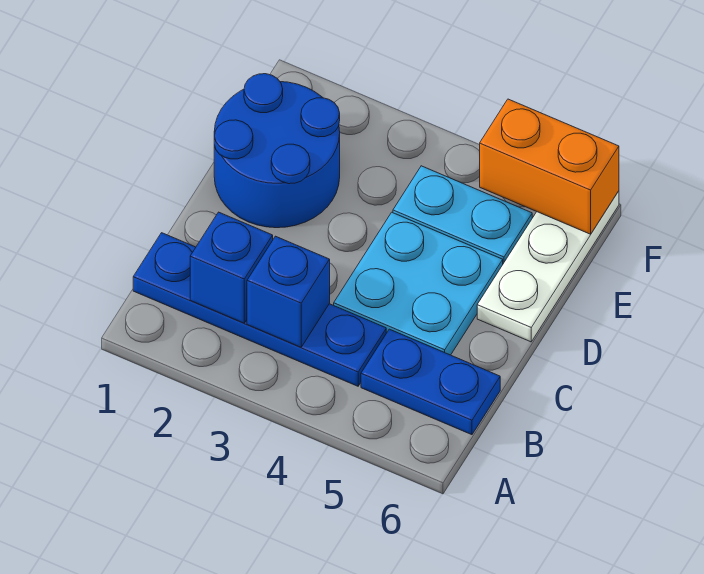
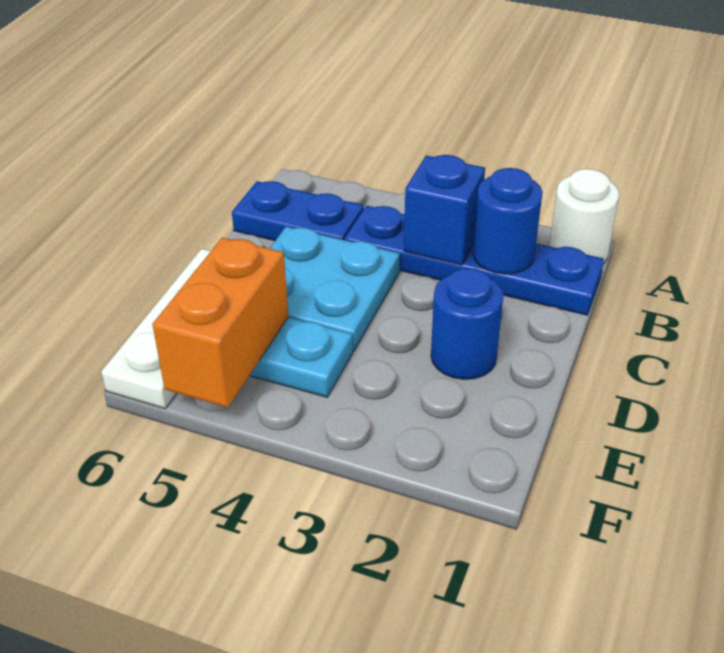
none -> white round brick A1 level 1
blue brick B2 level 2 -> blue round brick B2 level 2
blue round brick D1:E2 level 1 -> blue round brick D2 level 1
orange brick F5:F6 level 2 -> orange brick E5:F5 level 2

